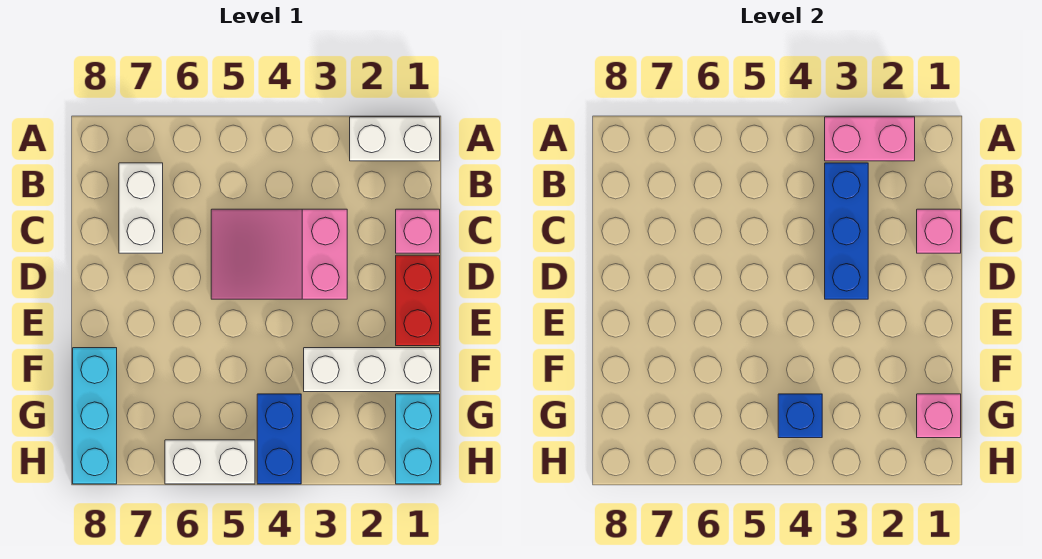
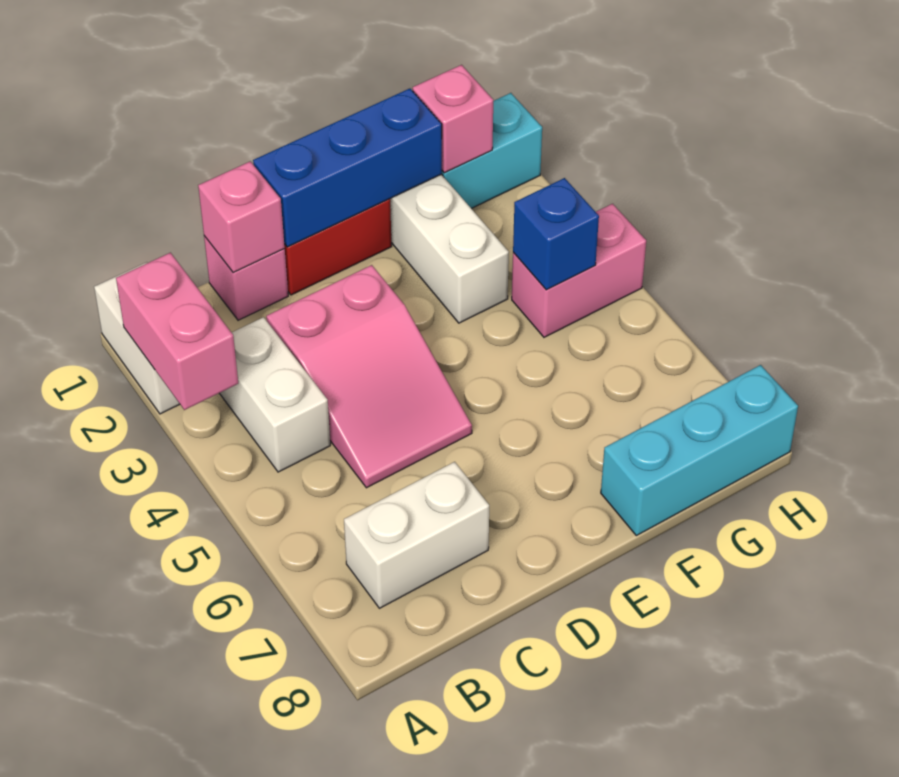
blue brick B3:D3 level 2 -> blue brick D1:F1 level 2
blue brick G4:H4 level 1 -> pink brick G4:H4 level 1
white brick H5:H6 level 1 -> white brick B3:B4 level 1

